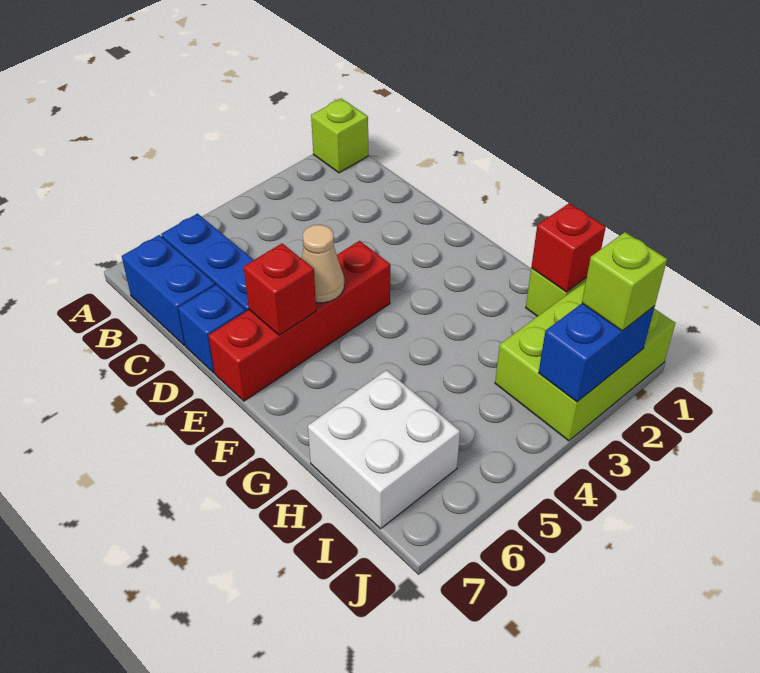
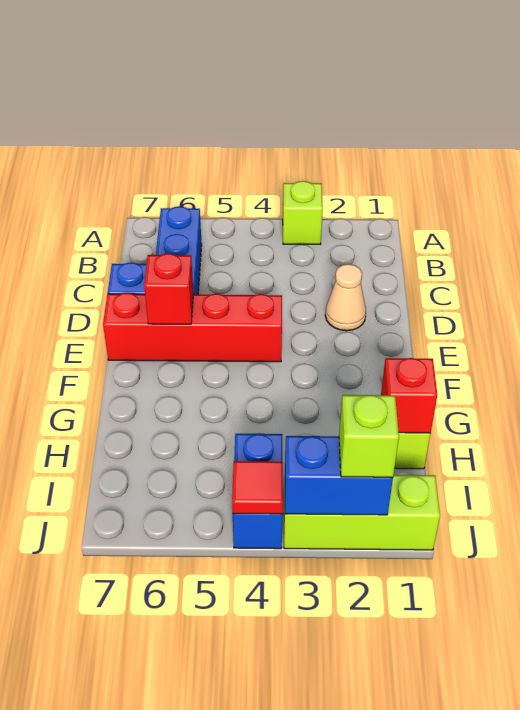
lime brick A1 level 1 -> lime brick A3 level 1
blue brick B7:C7 level 1 -> blue brick I4:J4 level 1
tan cone E5 level 2 -> tan cone D2 level 1
white brick H6:I7 level 1 -> none
lime brick I1:J3 level 1 -> lime brick J1:J3 level 1
none -> red tile J4 level 2

